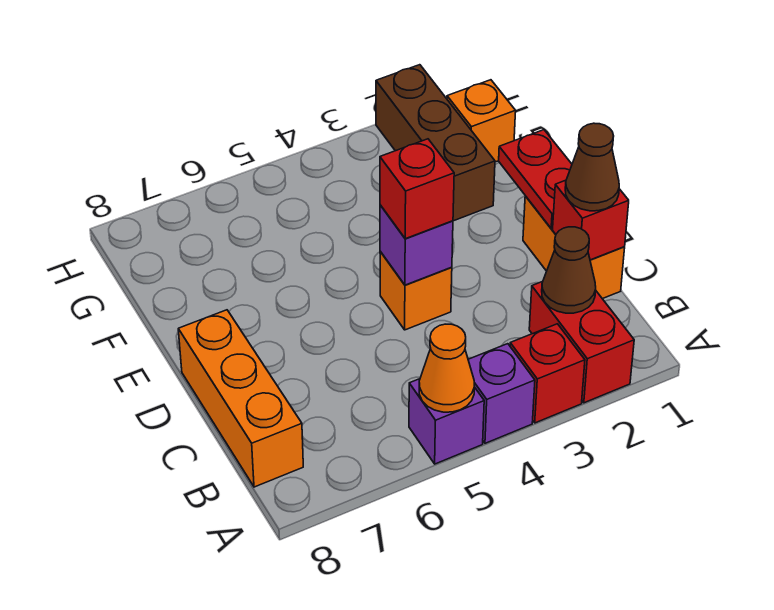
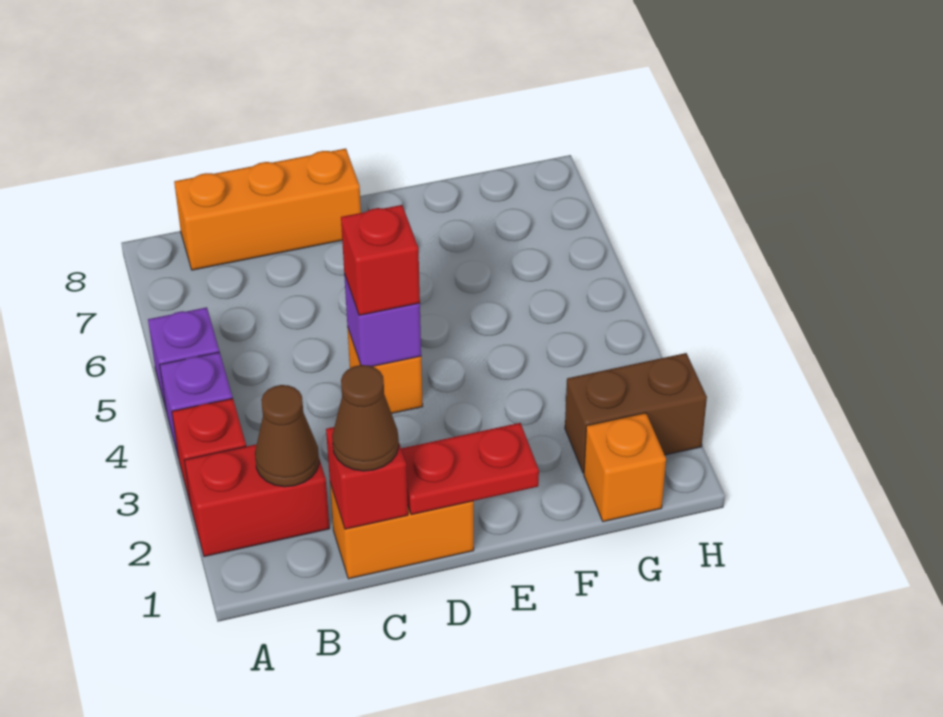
orange cone A5 level 2 -> none
brown brick F2:H2 level 1 -> brown brick G2:H2 level 1

